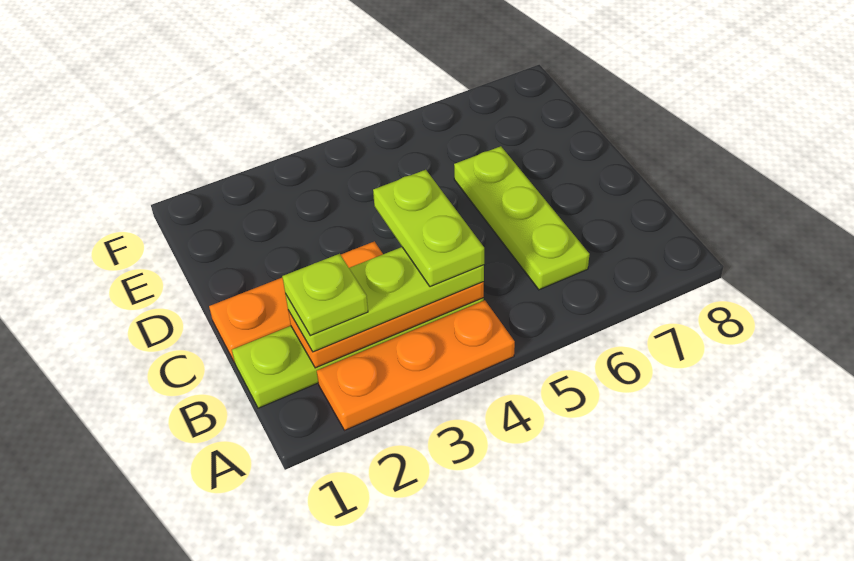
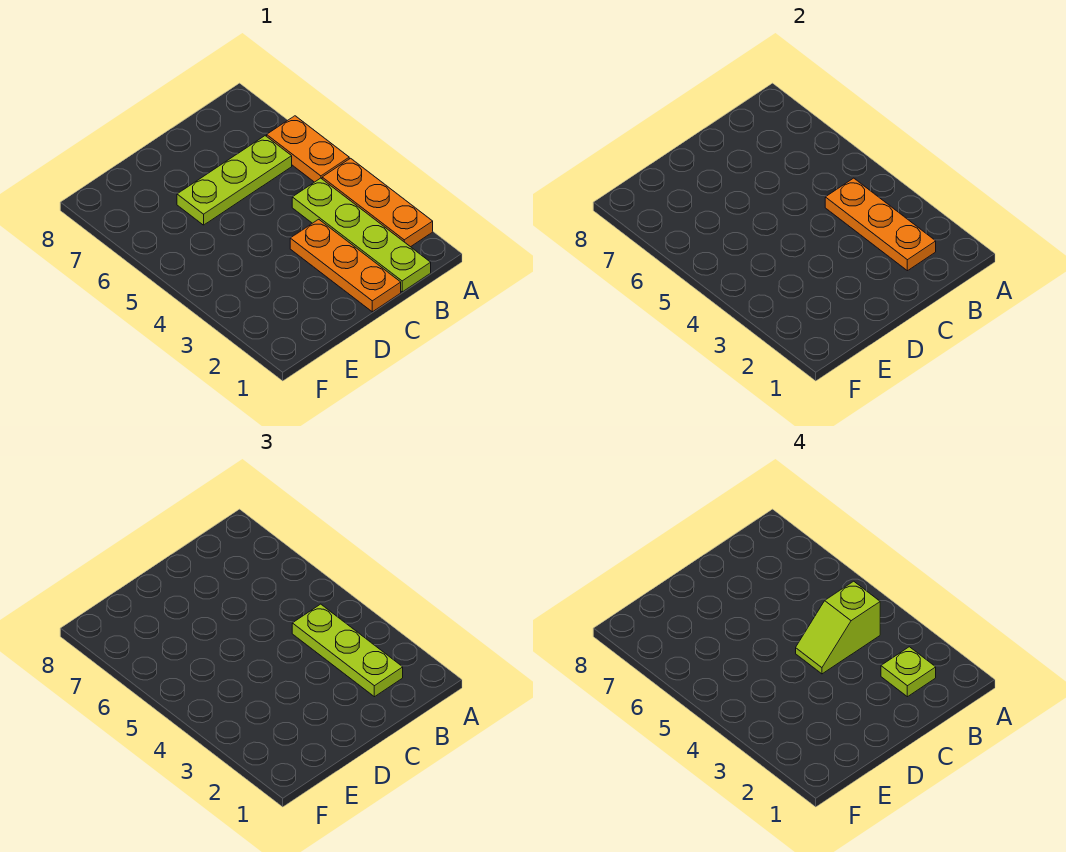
none -> orange plate A5:A6 level 1
lime plate B4:C4 level 4 -> lime slope B4:C4 level 4 top B

